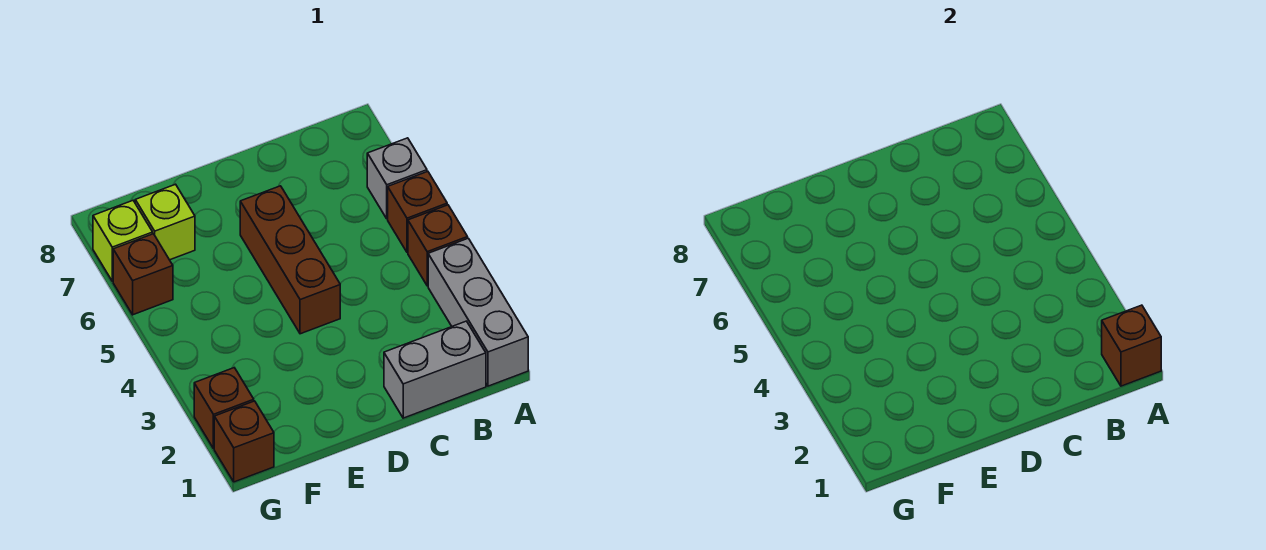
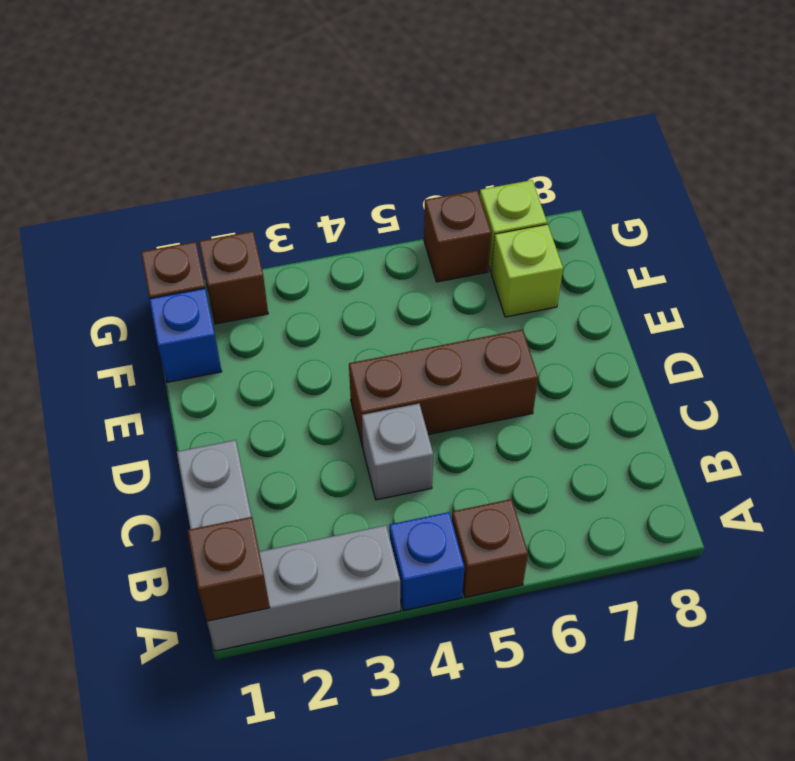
brown brick A4 level 1 -> blue brick A4 level 1
grey brick A6 level 1 -> grey brick C4 level 1
none -> blue brick F1 level 1

